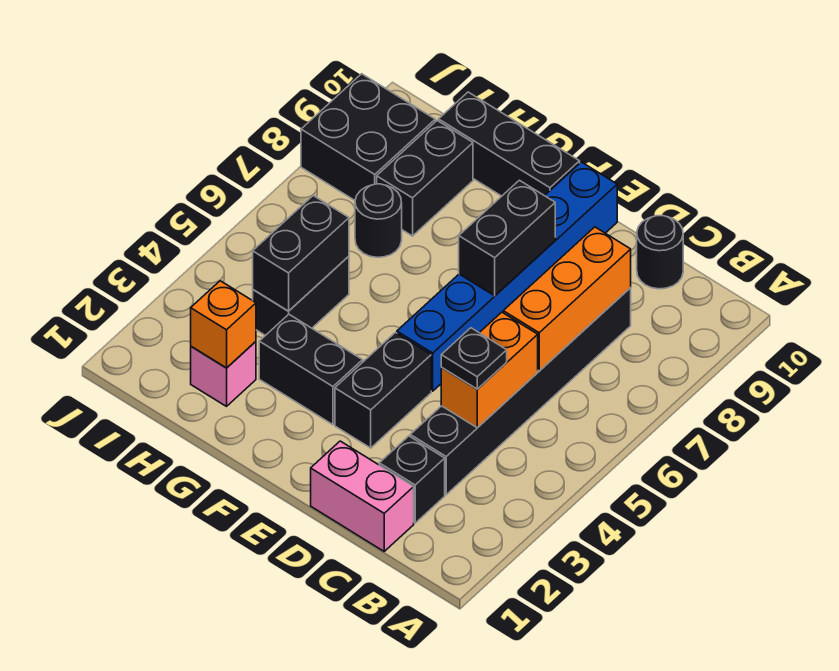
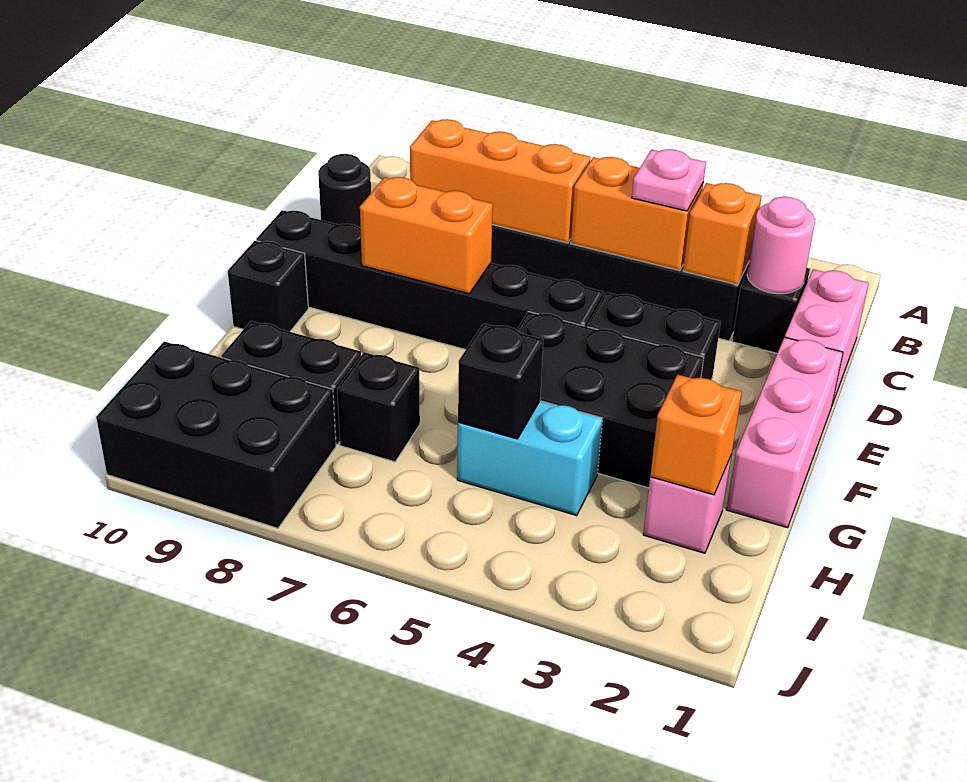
none -> pink round brick C2 level 2
none -> orange brick C3 level 2
black plate C4 level 3 -> pink plate C4 level 3
none -> pink brick E1:G1 level 1
blue brick E5:E10 level 1 -> black brick E5:E10 level 1
black brick E7:E8 level 2 -> orange brick E7:E8 level 2
black brick F3:G3 level 1 -> black brick F3:G5 level 1
black brick F10:H10 level 1 -> black brick F10 level 1
black brick H4:H5 level 1 -> cyan brick H4:H5 level 1
black brick H4:H5 level 2 -> black brick H5 level 2
black round brick H7 level 1 -> black brick H7 level 1
black brick I8:J9 level 1 -> black brick I8:J10 level 1

